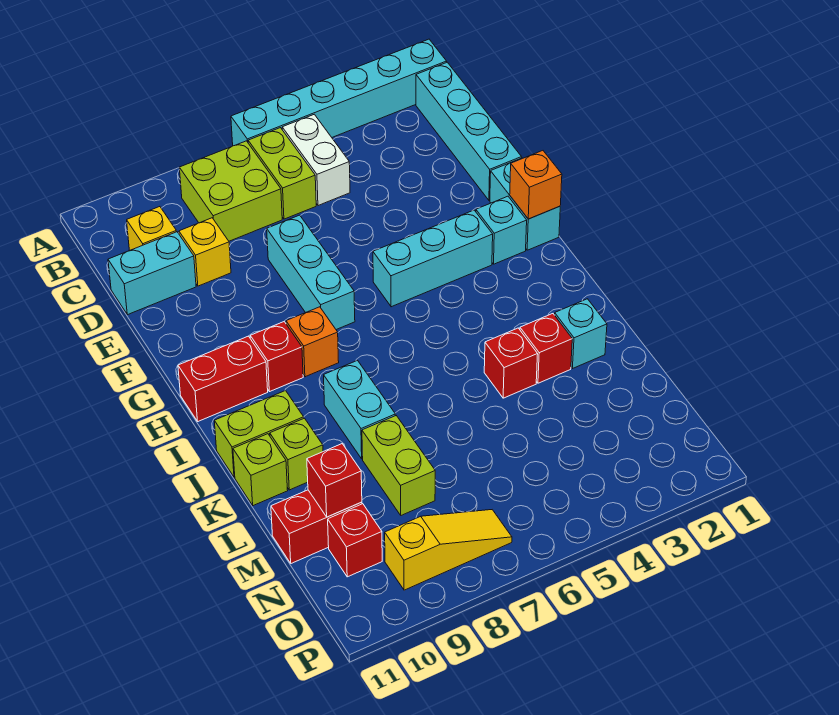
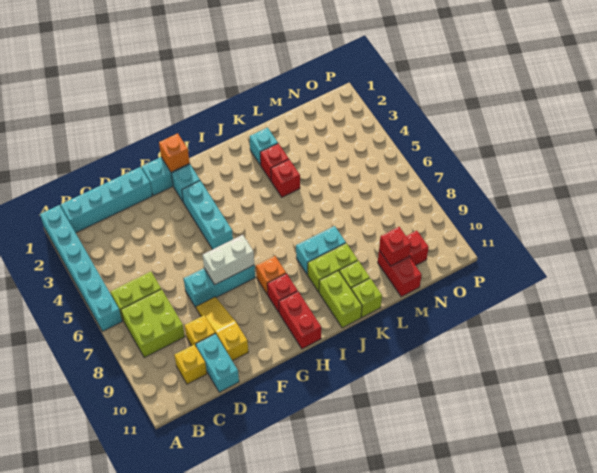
white brick B5:C5 level 1 -> white brick F7:G7 level 2
lime brick L8:M8 level 1 -> lime brick J9:K9 level 1
yellow slope O7:O9 level 1 top 9 -> yellow slope E8:E10 level 1 top 10

